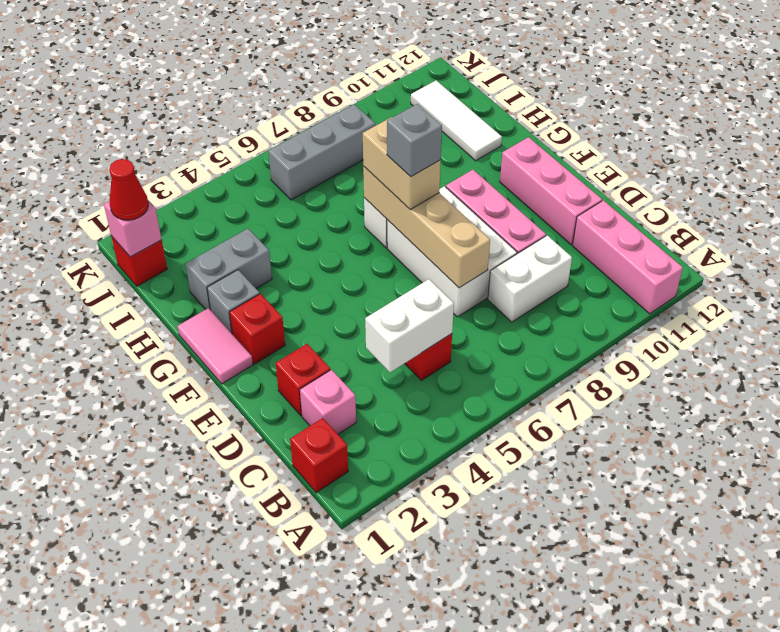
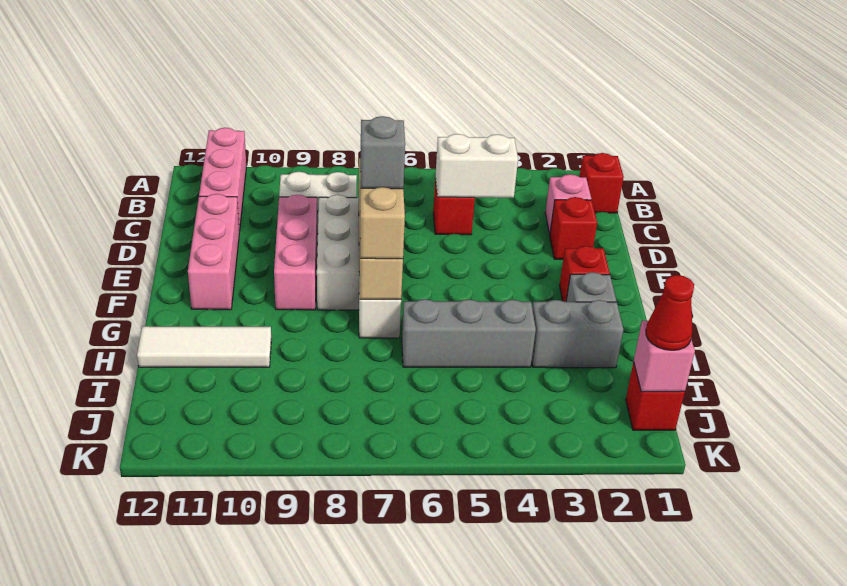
pink tile F1:G1 level 1 -> none
white tile H11:J11 level 1 -> white tile H10:H12 level 1
grey brick J6:J8 level 1 -> grey brick H4:H6 level 1

